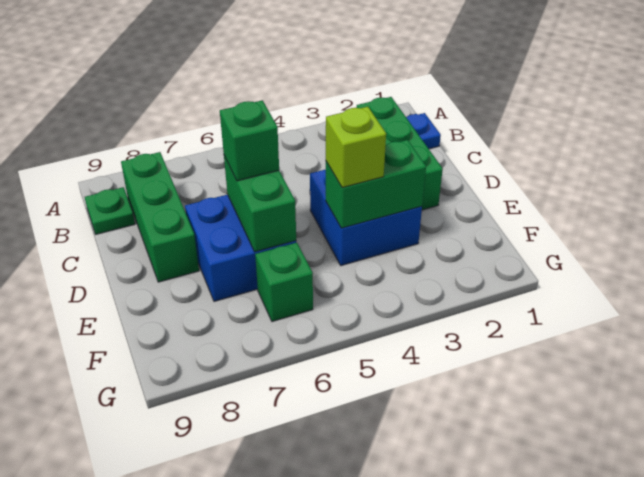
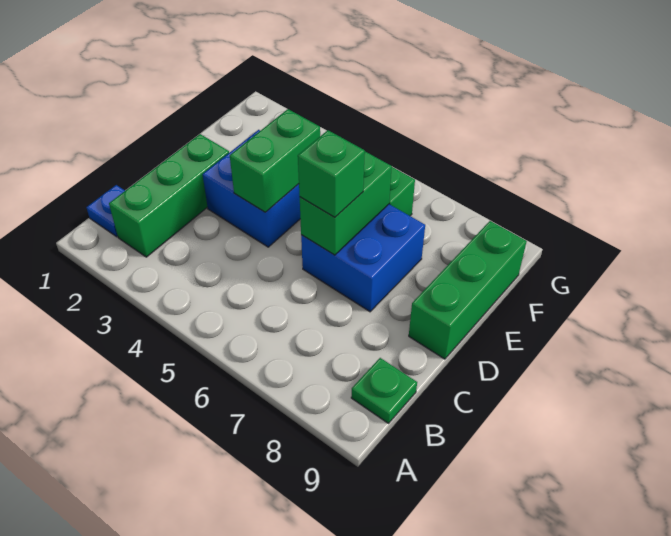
green brick B8:D8 level 1 -> green brick D9:F9 level 1
green brick E3:E4 level 2 -> green brick D4:E4 level 2
lime brick E4 level 3 -> none

